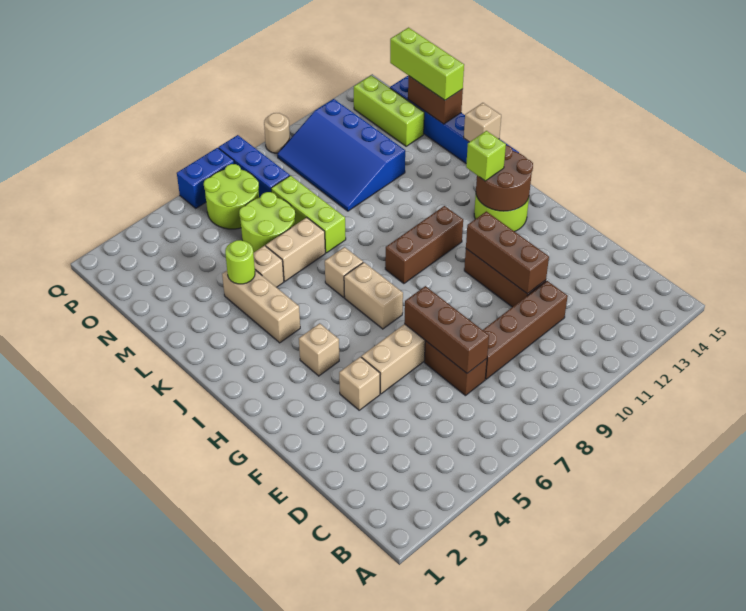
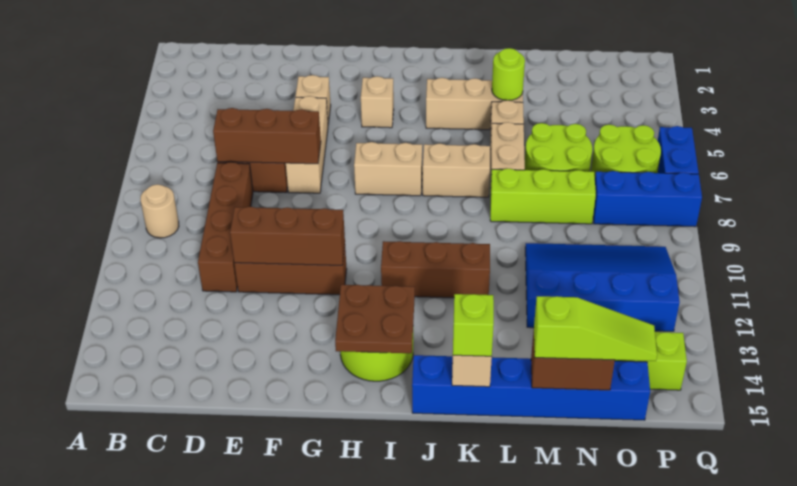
brown round brick H13:I14 level 2 -> brown plate H13:I14 level 2
brown brick I9:I11 level 1 -> brown brick I11:K11 level 1
lime brick I13 level 3 -> lime brick K15 level 3
tan brick J7 level 1 -> tan brick J7:K7 level 1
lime brick M15:O15 level 3 -> lime slope M15:O15 level 3 top M
tan round brick Q10 level 1 -> tan round brick B9 level 1

